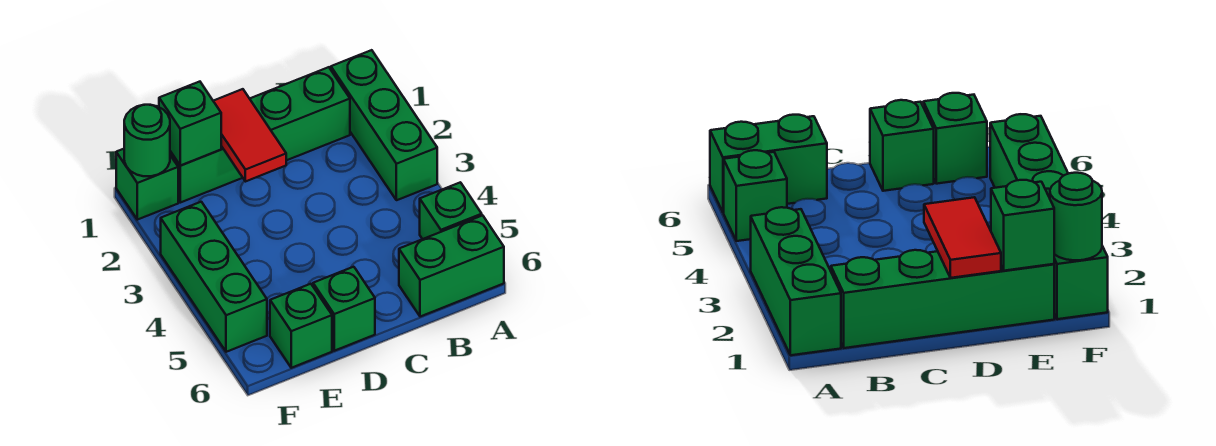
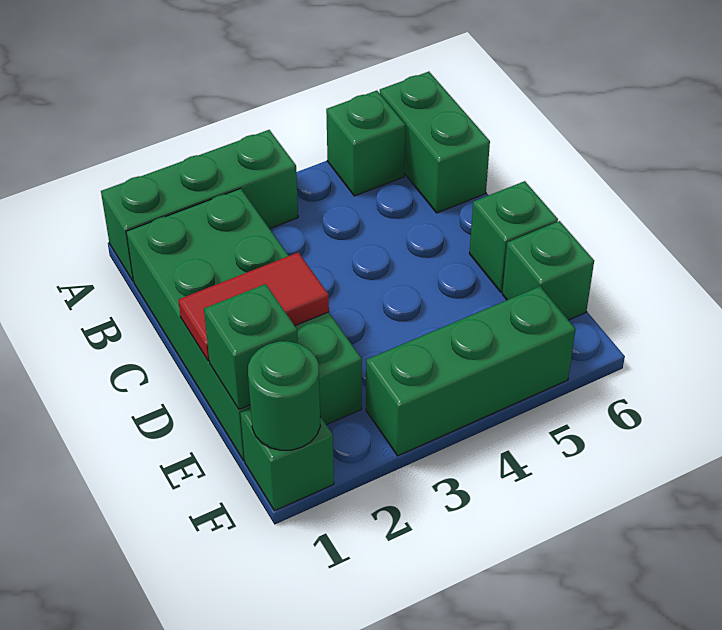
green brick B1:E1 level 1 -> green brick B1:E2 level 1

